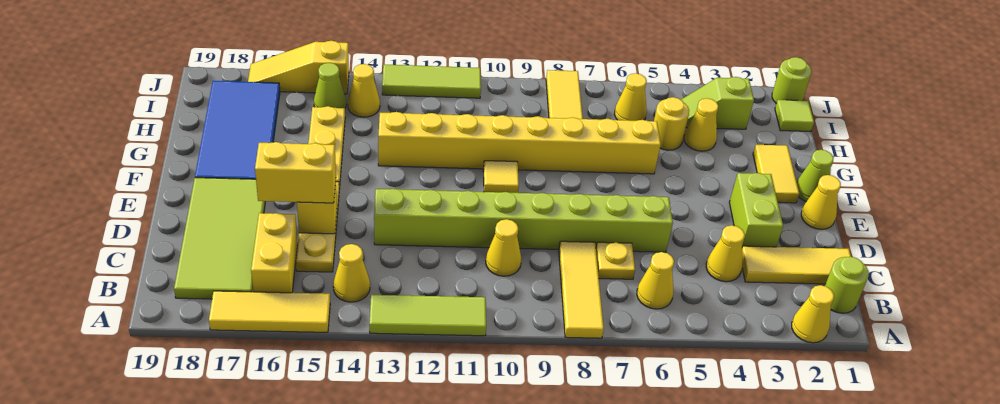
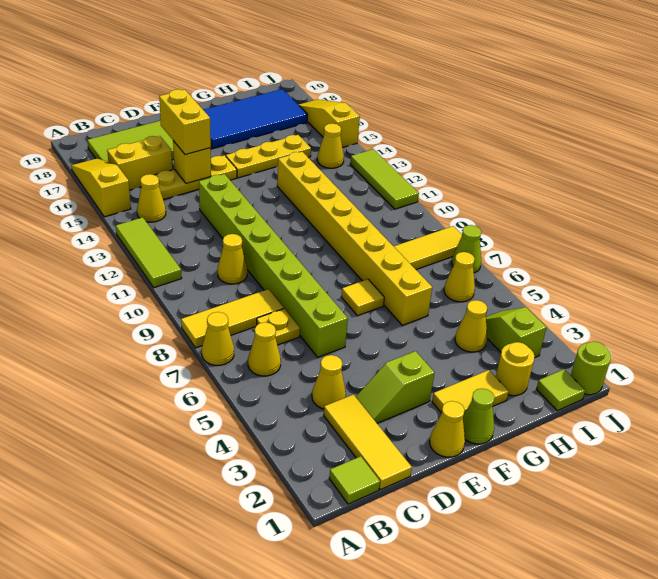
yellow cone A2 level 1 -> yellow cone A7 level 1
yellow tile A15:A17 level 1 -> yellow slope A15:A17 level 1 top 15
lime round brick B1 level 1 -> lime tile B1 level 1
lime brick D3:E3 level 1 -> lime slope D3:E3 level 1 top E
yellow tile F10 level 1 -> yellow tile F7 level 1
yellow round brick H5 level 1 -> yellow round brick H2 level 1
lime cone I15 level 1 -> lime cone J7 level 1

